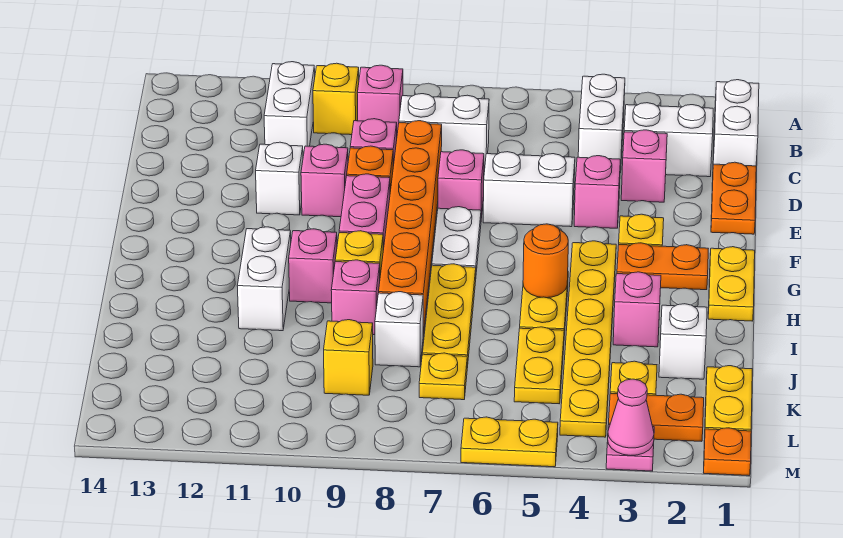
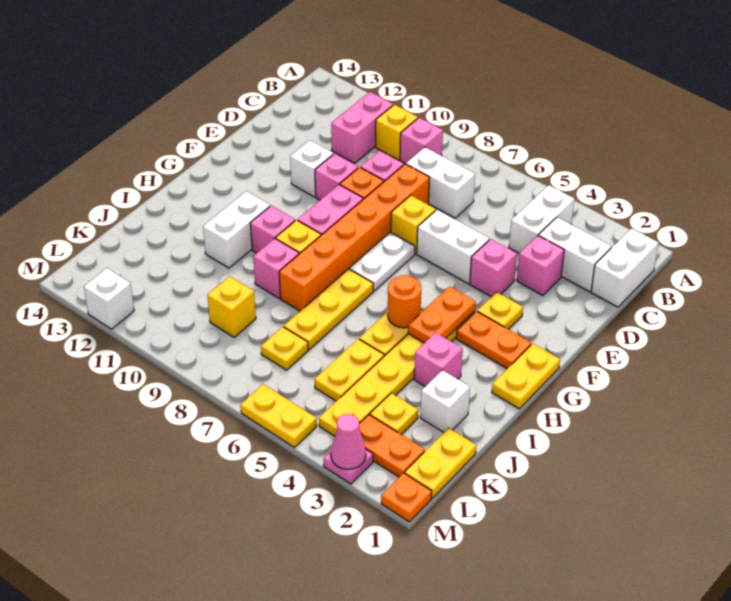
white brick B11:C11 level 1 -> pink brick B11:C11 level 1
orange plate D1:E1 level 1 -> orange plate G4:H4 level 2
pink brick E7 level 1 -> yellow brick E7 level 1
white brick J8 level 1 -> white brick M12 level 1

